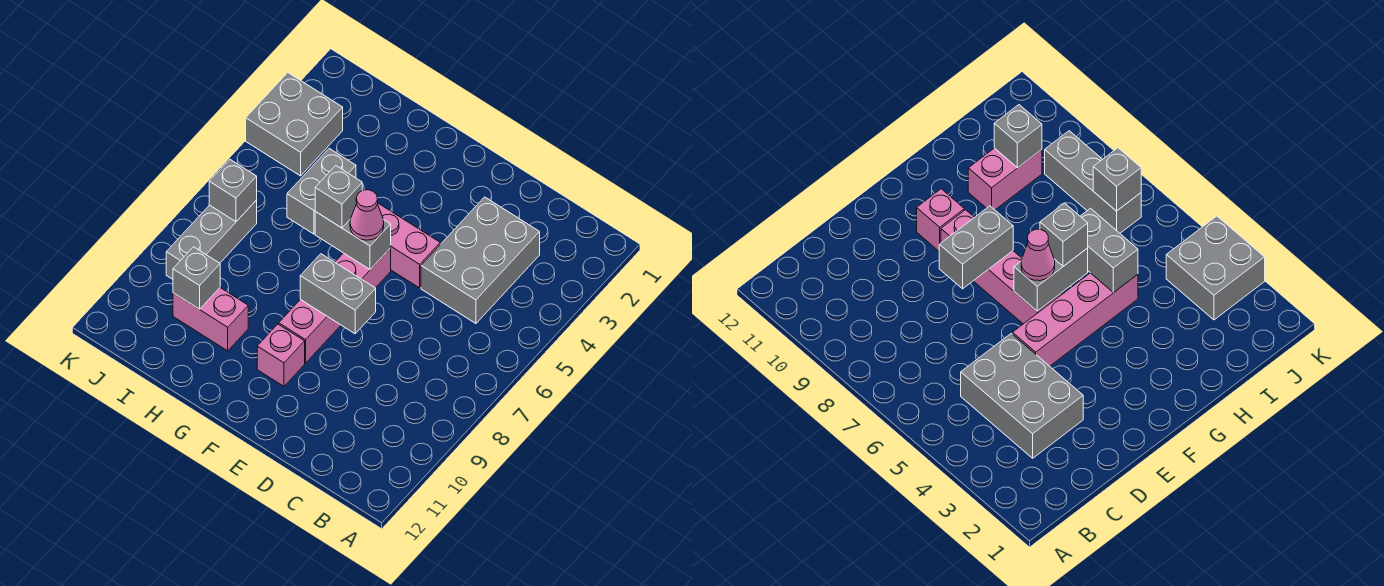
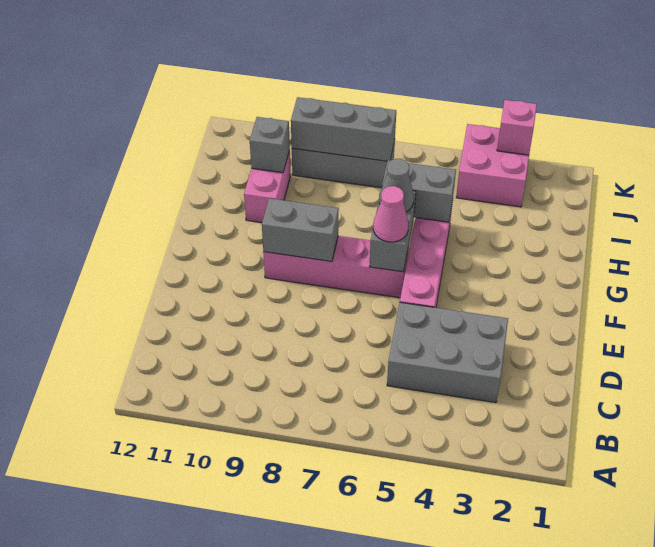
grey brick E8:F8 level 2 -> grey brick F8:F9 level 2
pink brick F10 level 1 -> pink brick K3 level 2
grey brick G6 level 3 -> grey cone G6 level 3
grey brick J3:K4 level 1 -> pink brick J3:K4 level 1
grey brick J7 level 2 -> grey brick J7:J9 level 2

